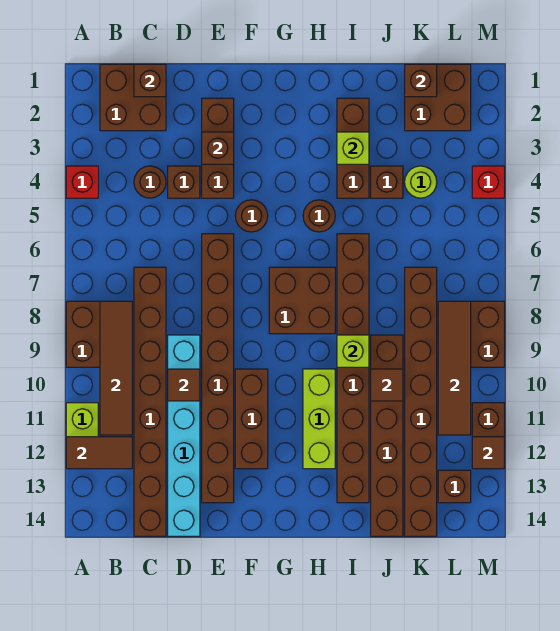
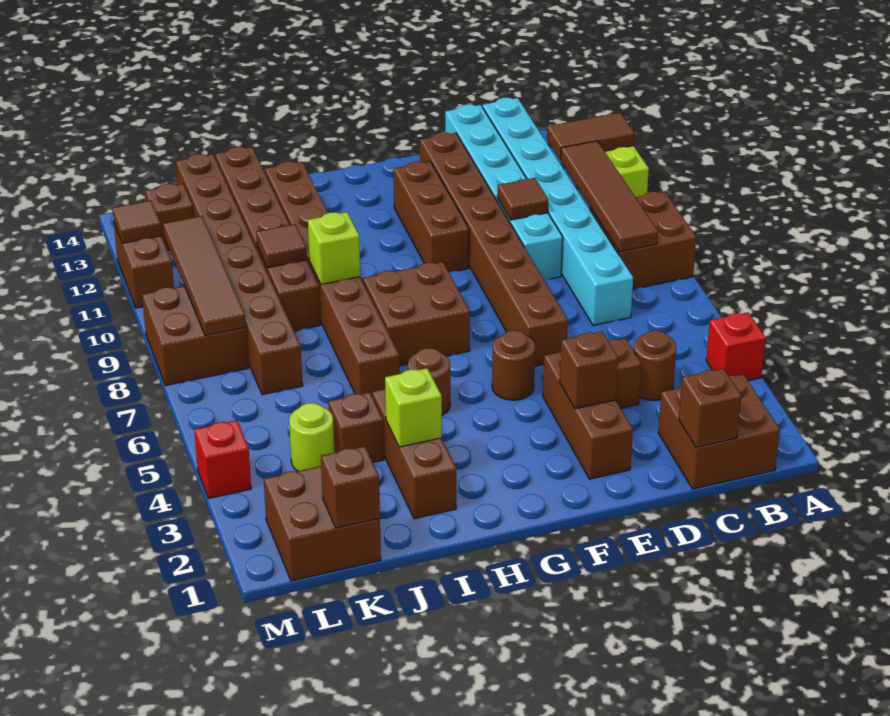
brown brick C7:C14 level 1 -> cyan brick C7:C14 level 1
lime brick H10:H12 level 1 -> none

